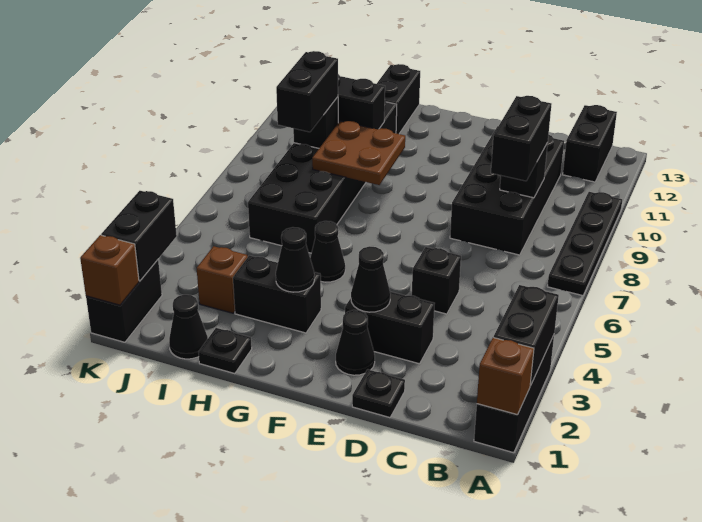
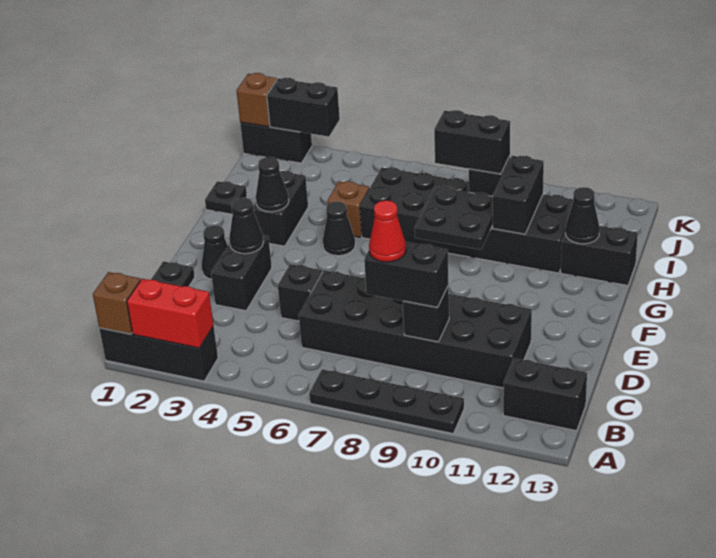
black brick A2:A3 level 2 -> red brick A2:A3 level 2
black brick C8:D11 level 1 -> black brick C6:D11 level 1
none -> red cone C8 level 4
brown plate G8:H9 level 2 -> black plate G8:H9 level 2
black cone I1 level 1 -> black cone H12 level 2
brown brick I3 level 1 -> brown brick H5 level 1

